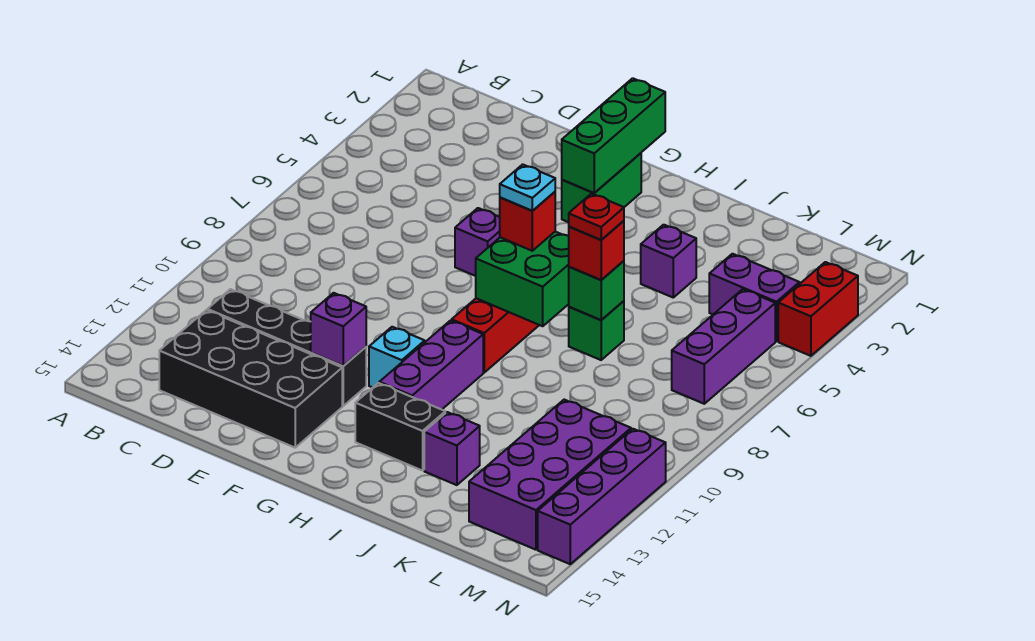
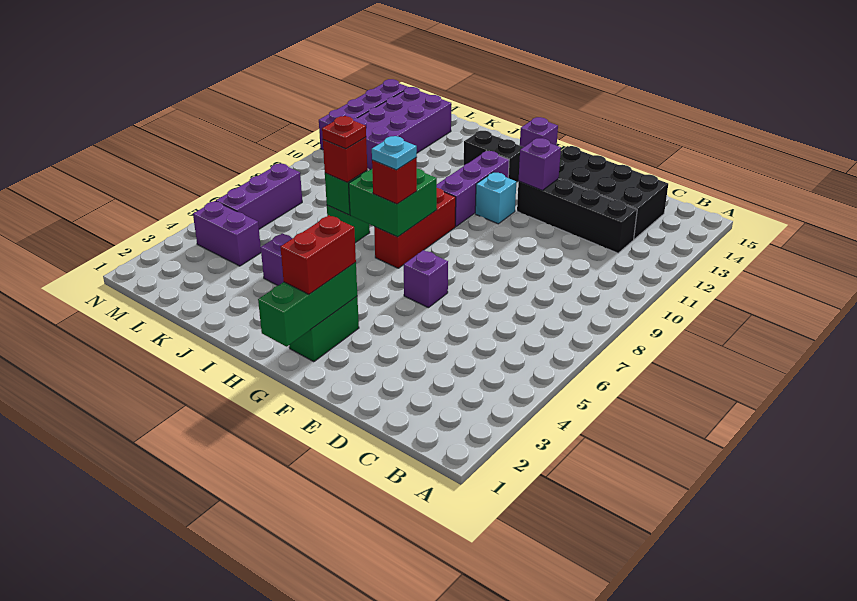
purple brick J13 level 1 -> purple brick H15 level 1
red brick N3:N4 level 1 -> red brick G2:G3 level 3

